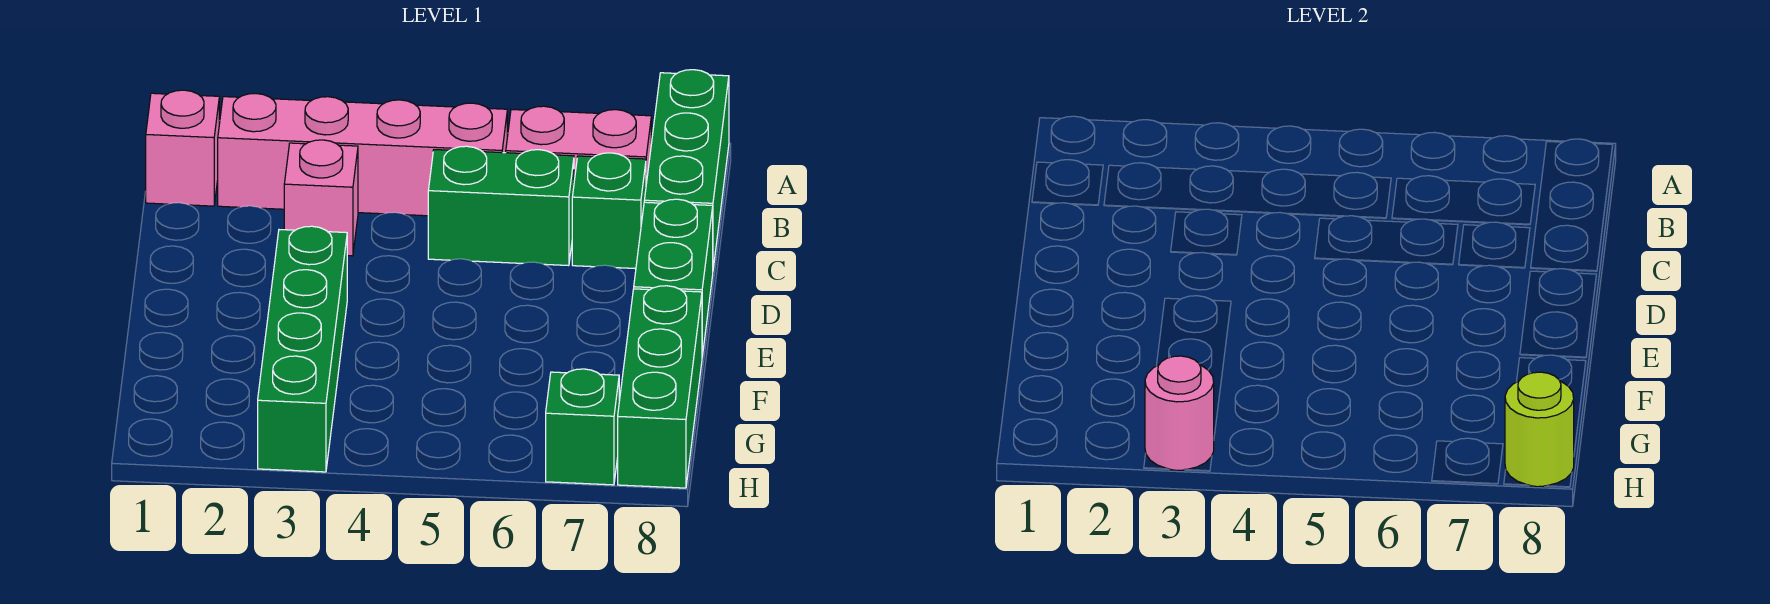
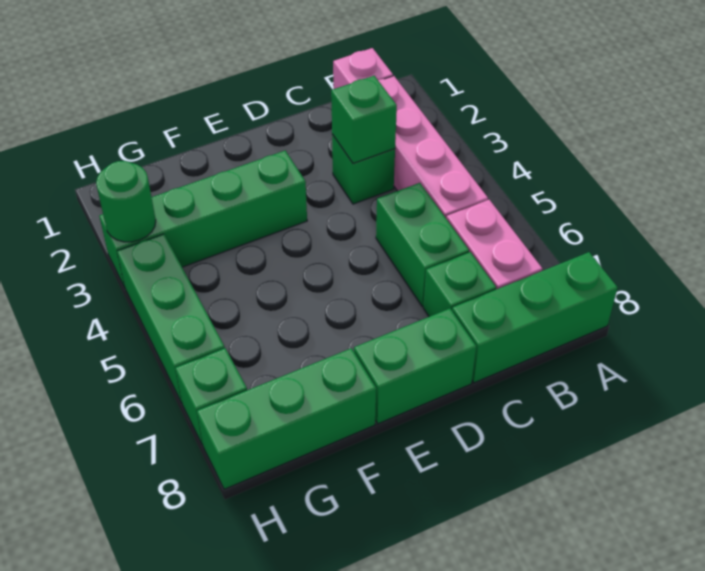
pink brick C3 level 1 -> green brick C3 level 1
none -> green brick C3 level 2
pink round brick H3 level 2 -> green round brick H3 level 2
none -> green brick H4:H6 level 1
lime round brick H8 level 2 -> none

